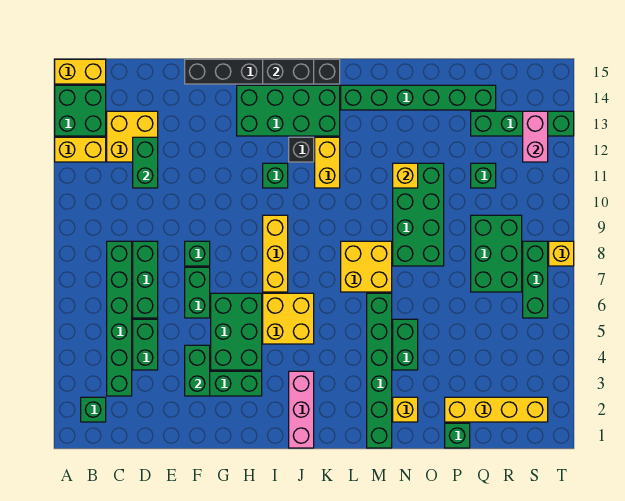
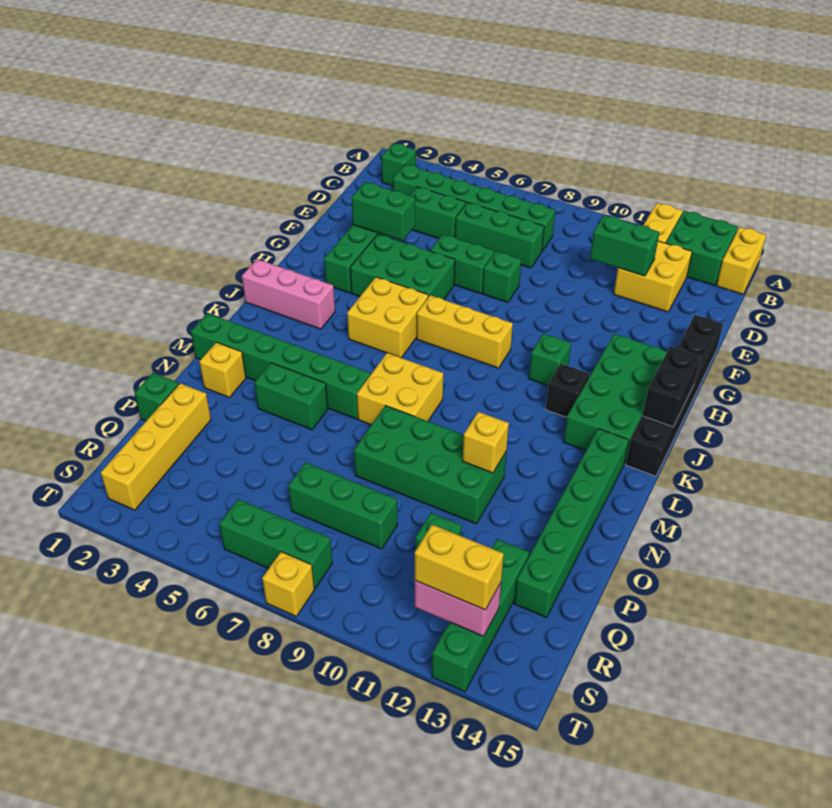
yellow brick K11:K12 level 1 -> yellow brick S12:S13 level 3
green brick Q7:R9 level 1 -> green brick Q7:Q9 level 1

